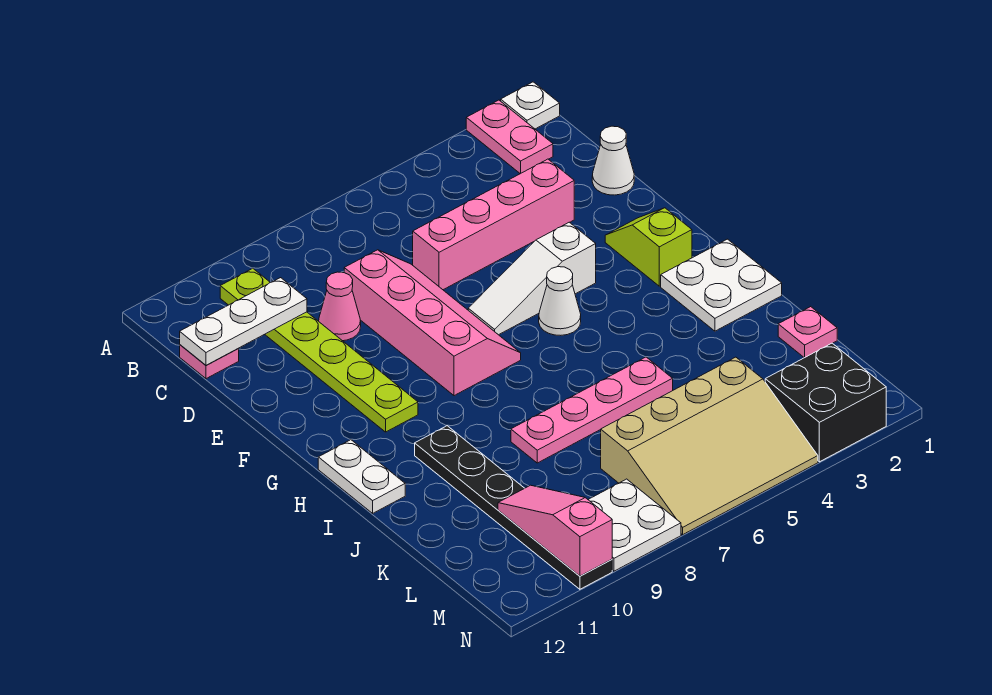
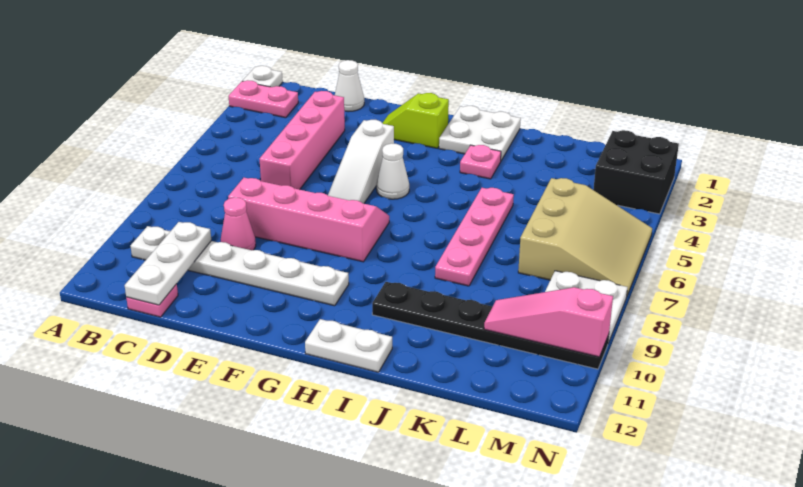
lime plate B10:G10 level 1 -> white plate B10:G10 level 1
pink plate K1 level 1 -> pink plate I3 level 1
tan slope L4:N7 level 1 top L -> tan slope L5:N7 level 1 top L

